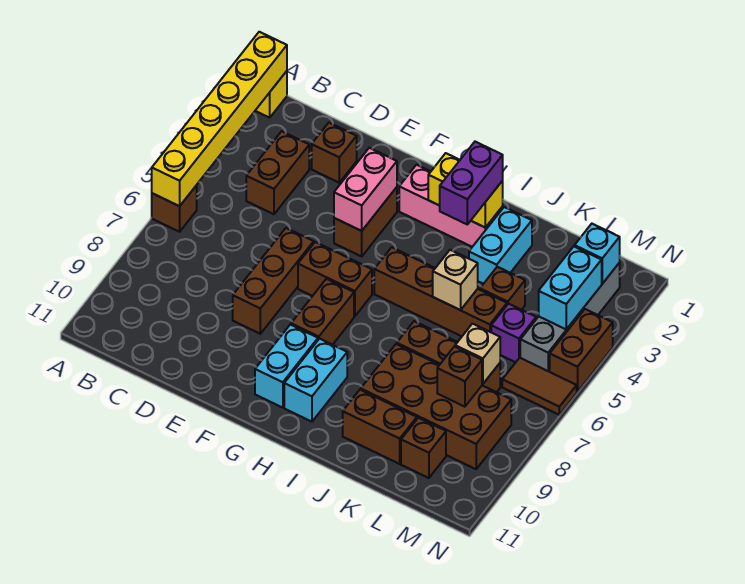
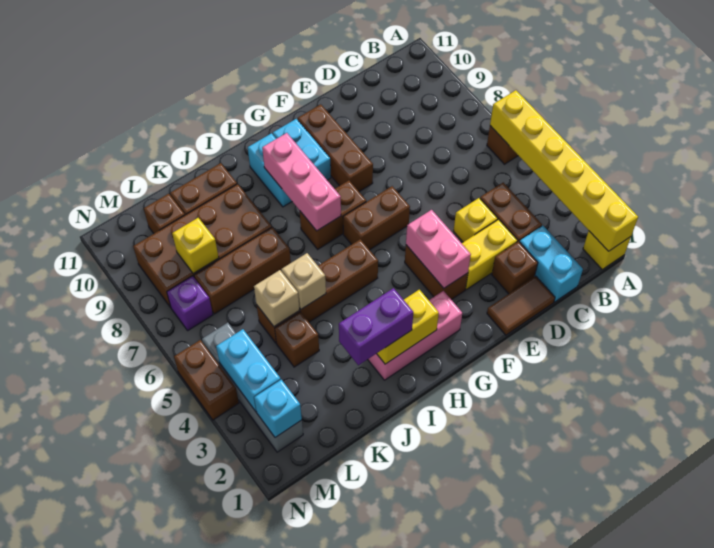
none -> yellow brick D3:E3 level 1
none -> yellow brick D4 level 1
brown brick E6:E8 level 1 -> brown brick F8:F10 level 1
brown brick G7:G8 level 1 -> brown brick G7:H7 level 1
none -> pink brick H7:H9 level 2
purple brick I2:I3 level 3 -> purple brick I2:J2 level 3
cyan brick J2:J3 level 1 -> cyan brick C1:C2 level 1
purple brick L5 level 1 -> purple brick M7 level 1
tan brick L7 level 2 -> tan brick K5 level 2
brown brick L8 level 2 -> yellow brick L8 level 2
brown tile M6:N6 level 1 -> brown tile D1:E1 level 1

